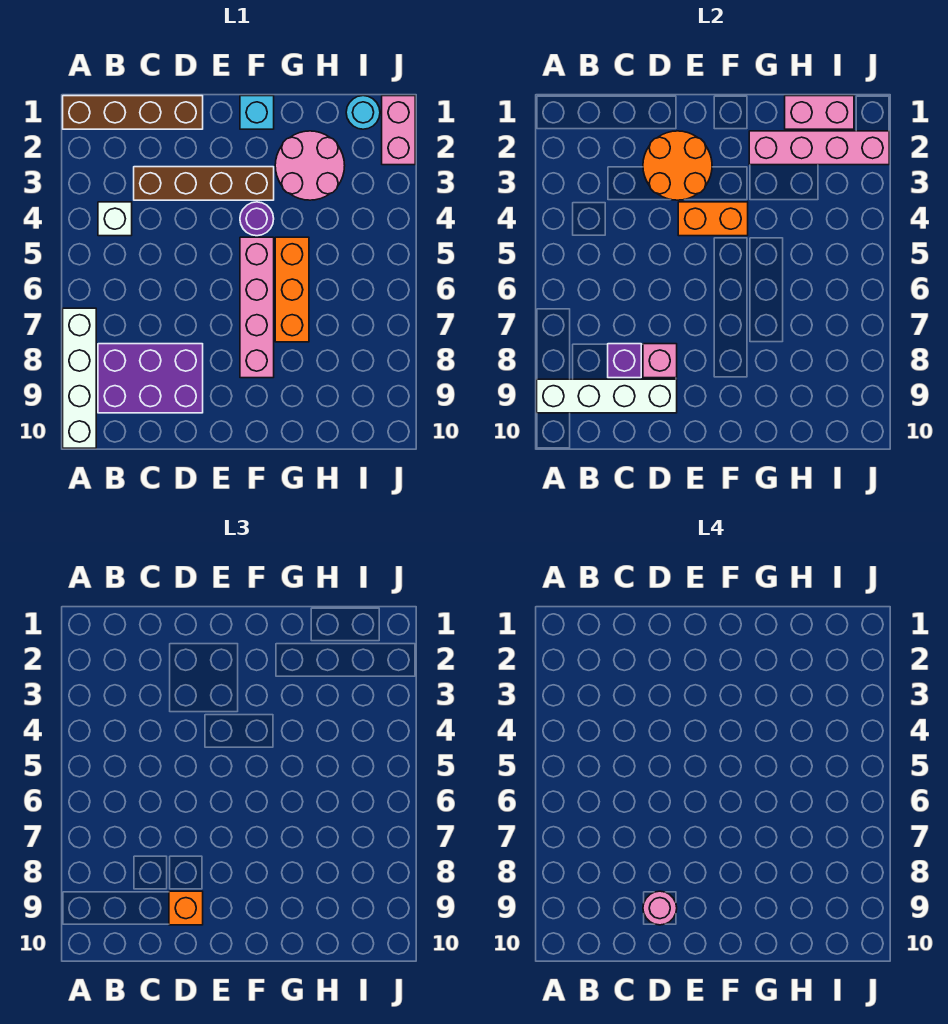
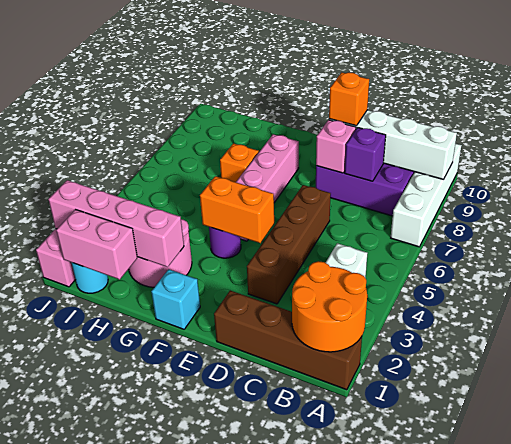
brown brick C3:F3 level 1 -> brown brick D3:D6 level 1
orange round brick D2:E3 level 2 -> orange round brick A1:B2 level 2
pink round brick D9 level 4 -> none
orange brick G5:G7 level 1 -> orange brick G7 level 1

